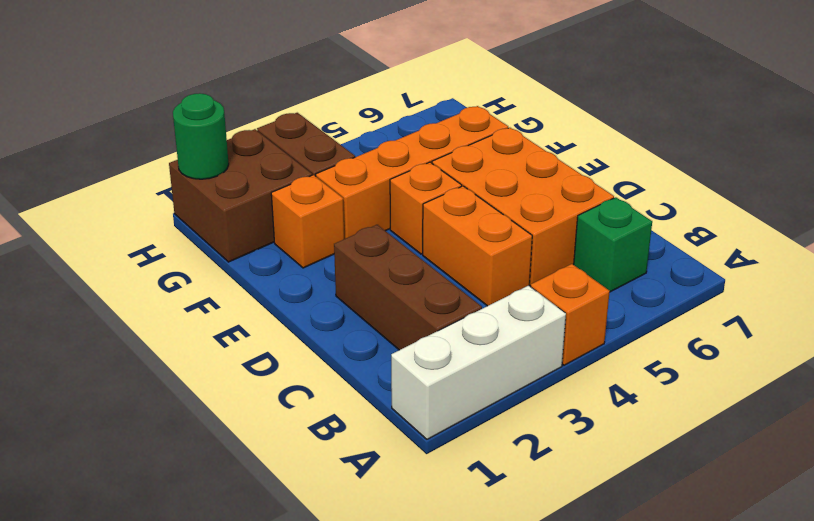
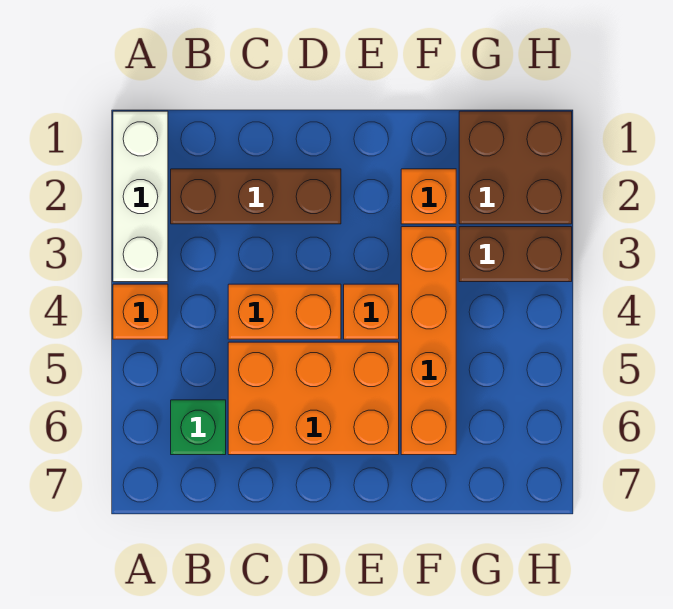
green round brick H1 level 2 -> none

